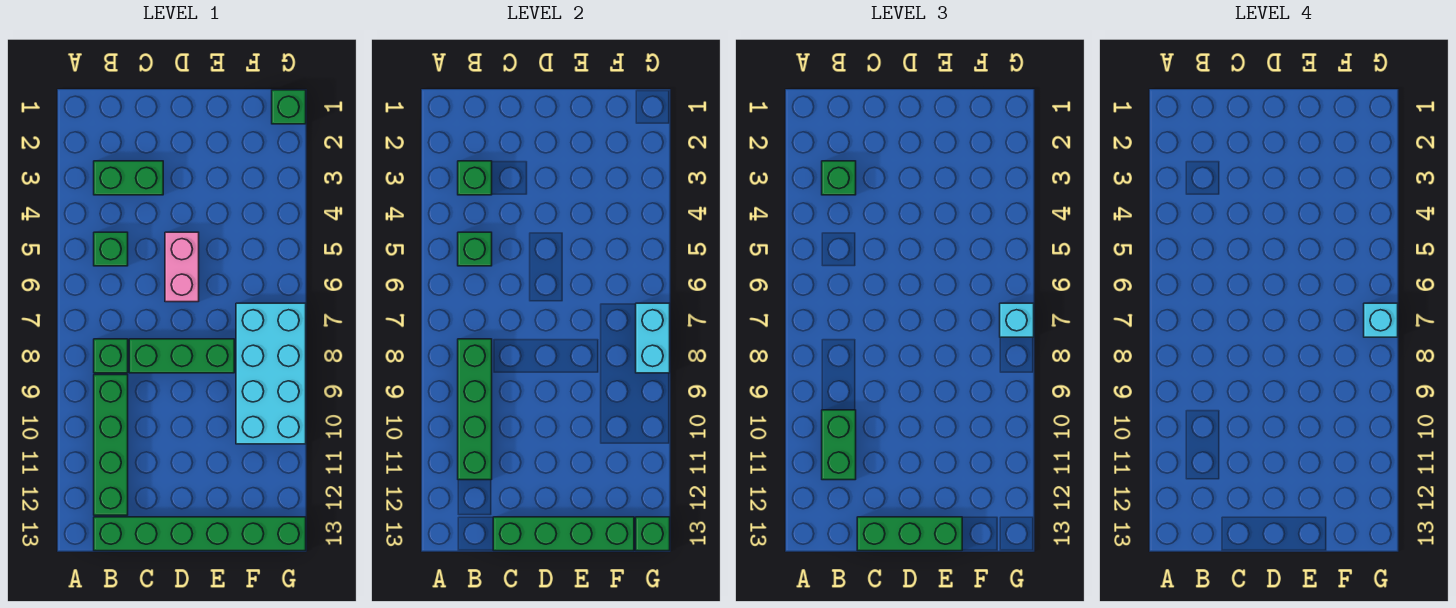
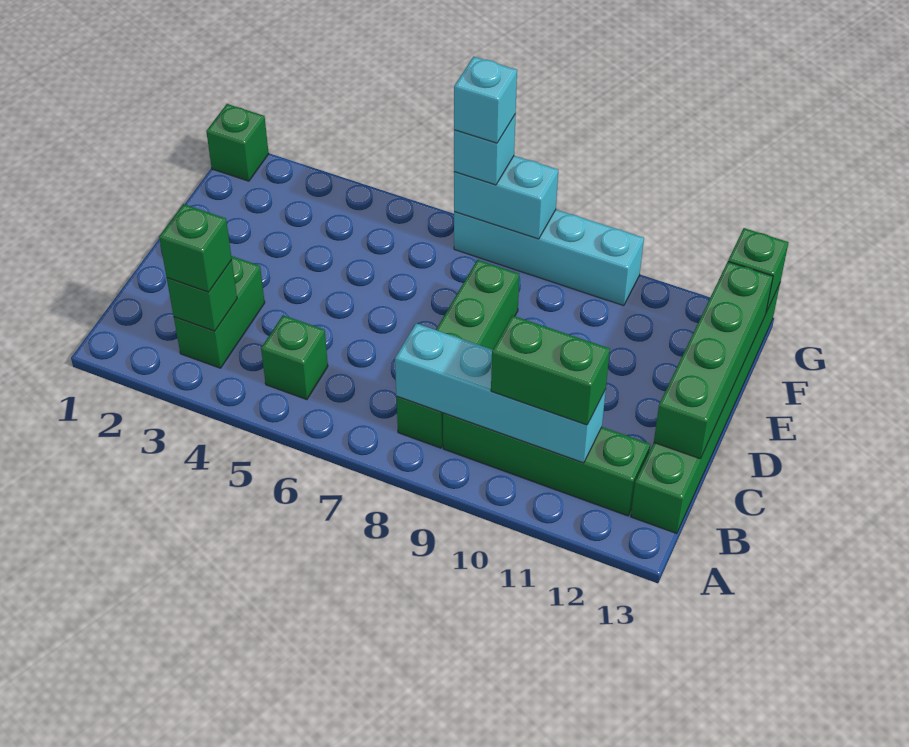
green brick B5 level 2 -> none
green brick B8:B11 level 2 -> cyan brick B8:B11 level 2
green brick C13:E13 level 3 -> none
pink brick D5:D6 level 1 -> none
cyan brick F7:G10 level 1 -> cyan brick G7:G10 level 1

